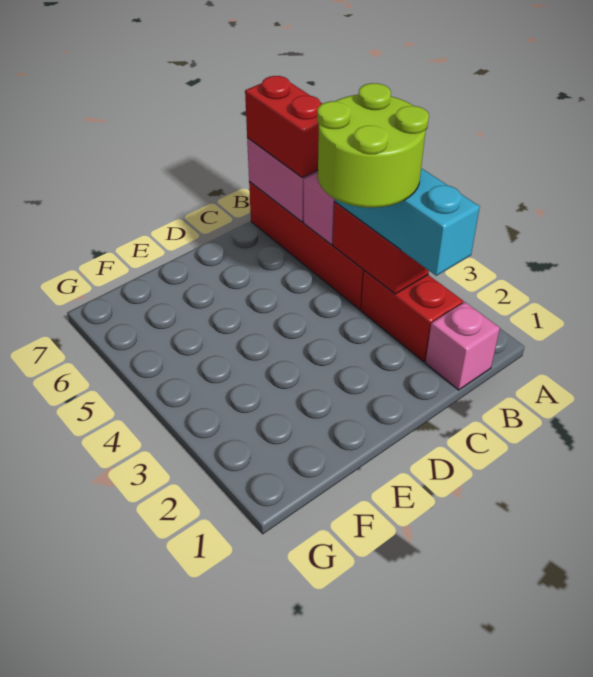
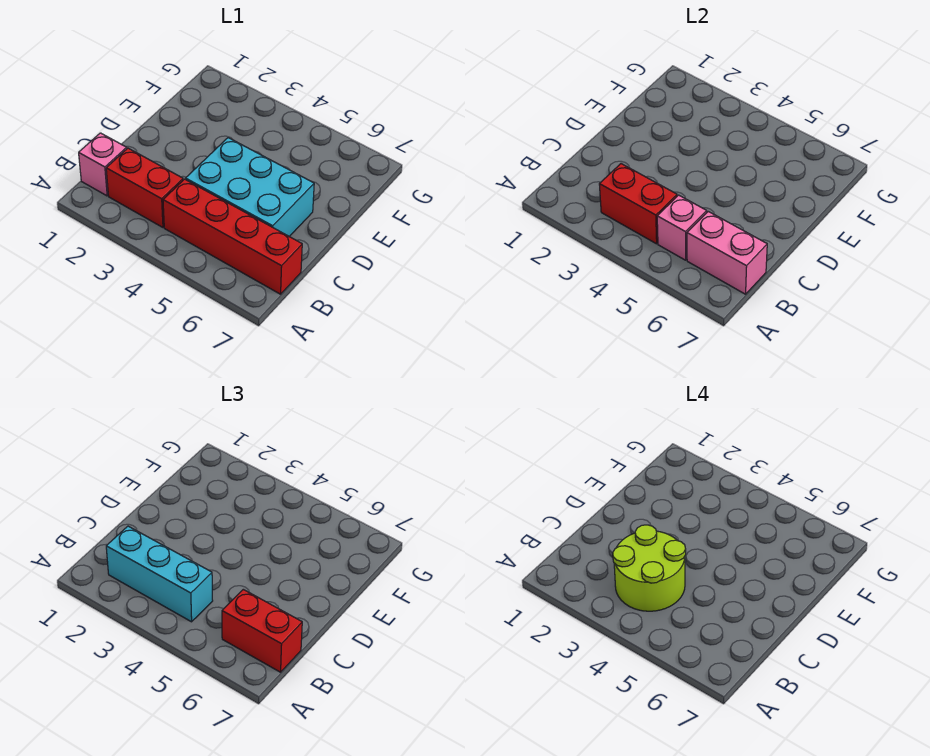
none -> cyan brick C4:D6 level 1

